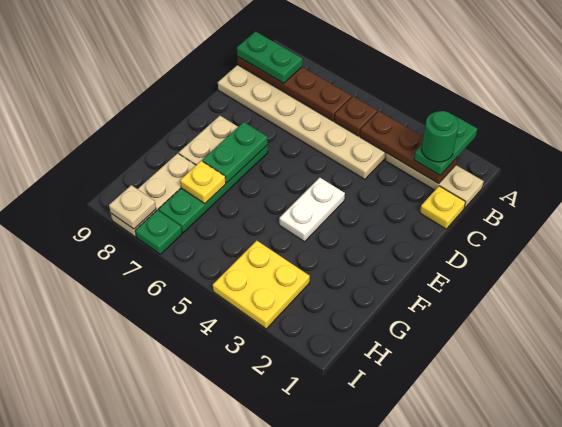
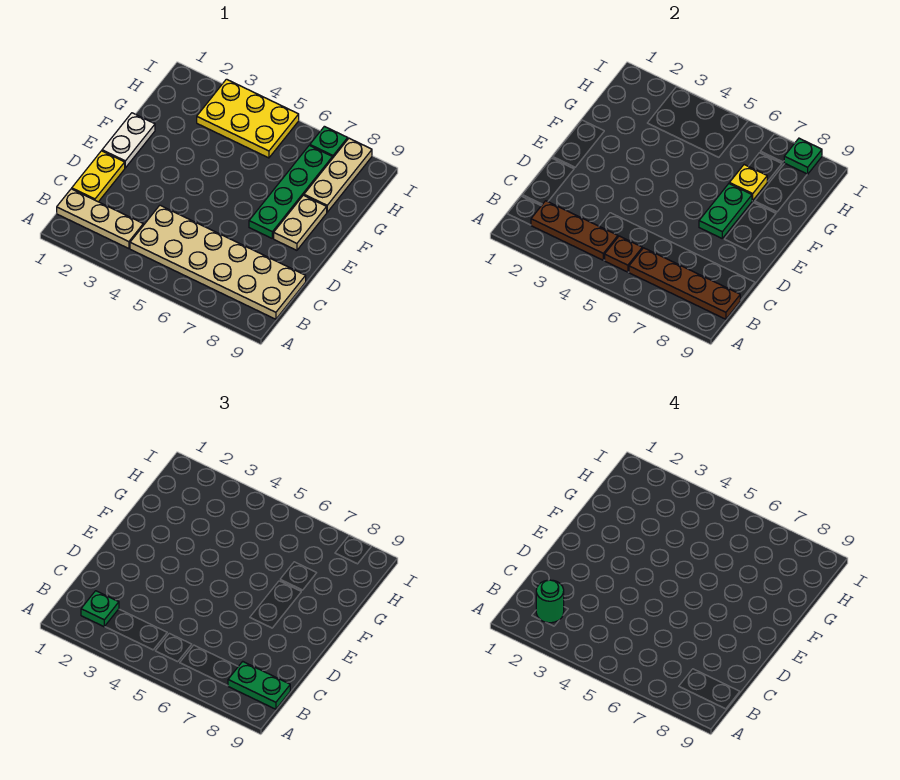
green plate A2:B2 level 3 -> green plate B2 level 3
yellow plate C1 level 1 -> yellow plate C1:D1 level 1
white plate E4:F4 level 1 -> white plate E1:F1 level 1
yellow plate H3:I4 level 1 -> yellow plate H3:I5 level 1
tan plate I8 level 2 -> green plate I8 level 2

